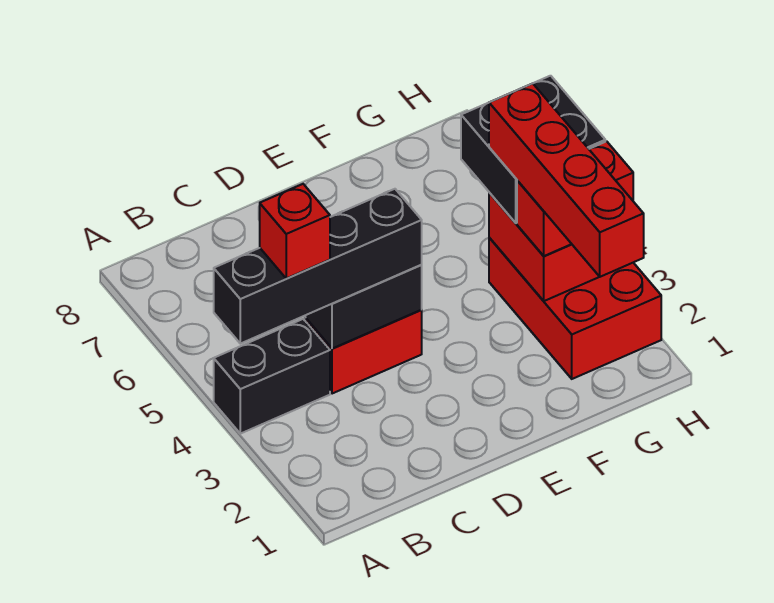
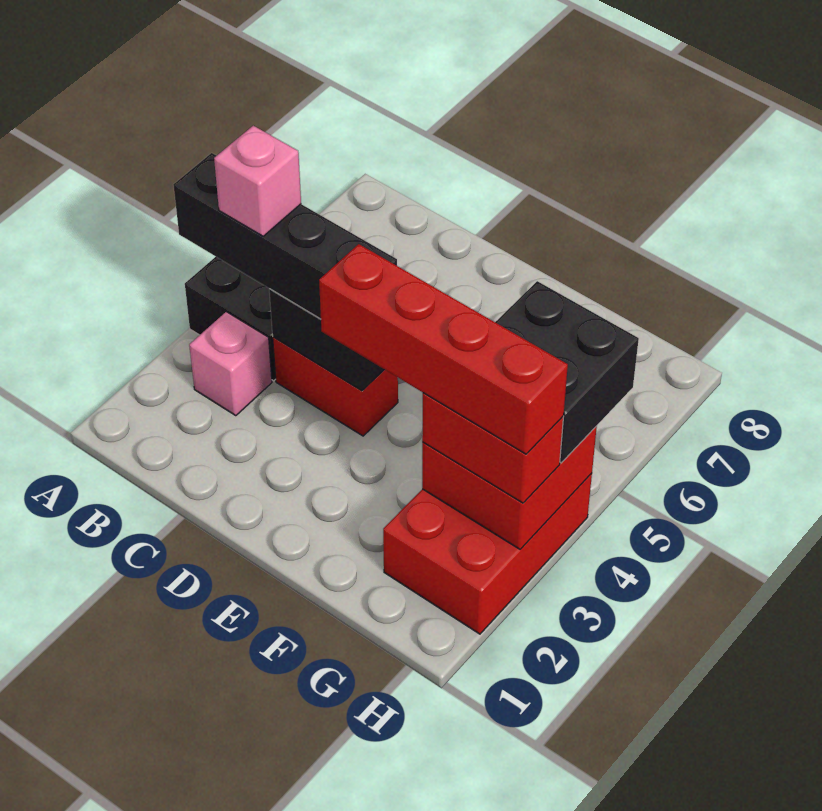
none -> pink brick B3 level 1
red brick B4 level 4 -> pink brick B4 level 4
red brick G1:G4 level 4 -> red brick E3:H3 level 4

